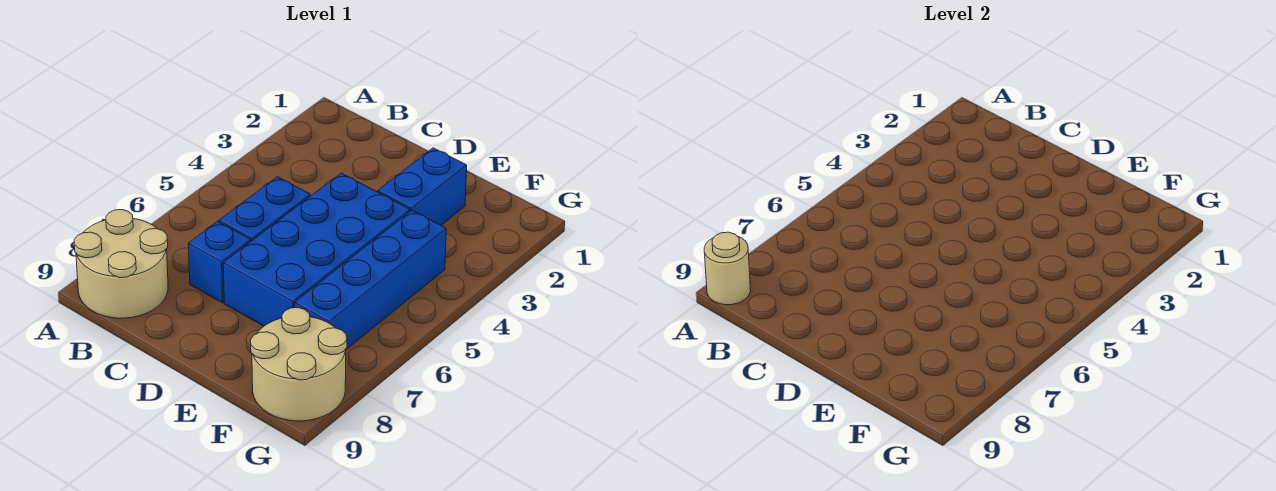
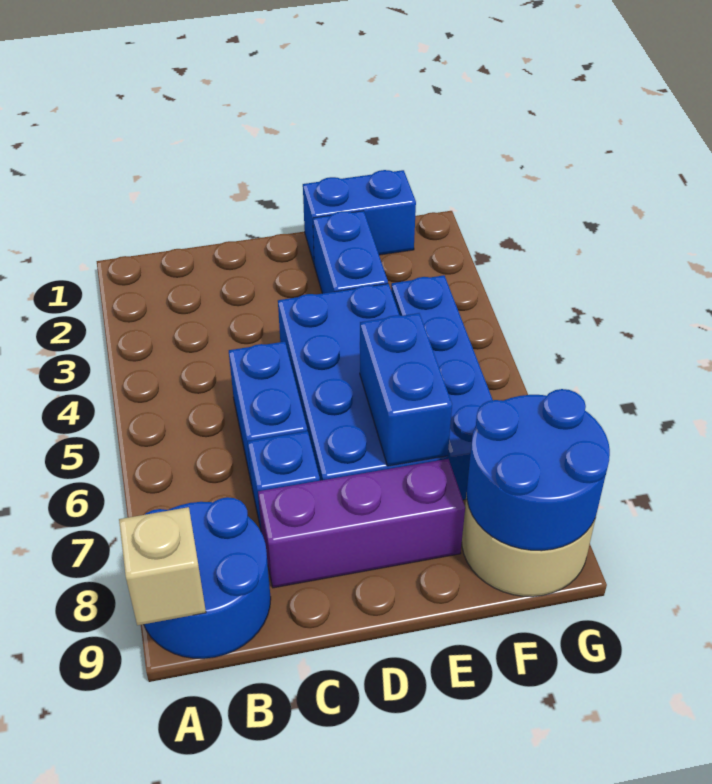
tan round brick A8:B9 level 1 -> blue round brick A8:B9 level 1
tan round brick A9 level 2 -> tan brick A9 level 2
none -> purple brick C8:E8 level 1
none -> blue brick E1:F1 level 1
none -> blue brick E6:E7 level 2
none -> blue round brick F8:G9 level 2

